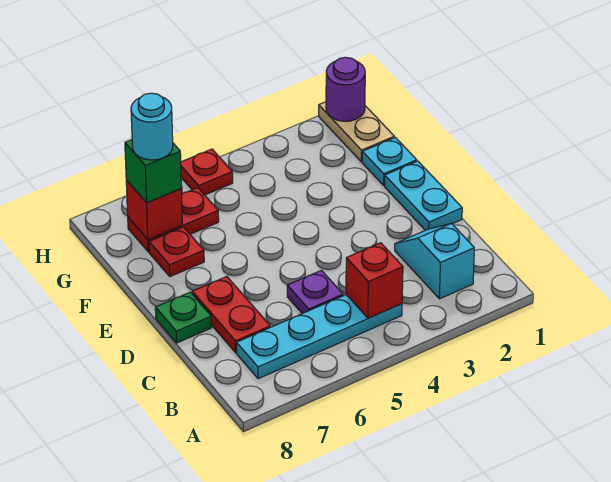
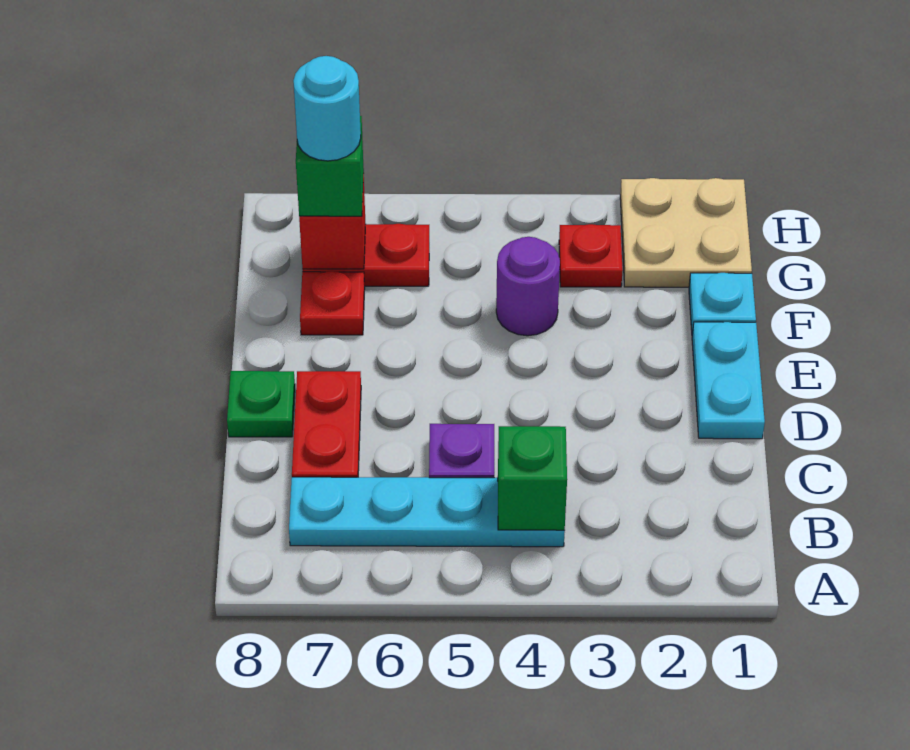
cyan slope B2:C2 level 1 top B -> none
red brick B4 level 2 -> green brick B4 level 2
tan plate G1:H1 level 1 -> tan plate G1:H2 level 1
purple round brick H1 level 2 -> purple round brick F4 level 1
red plate H5 level 1 -> red plate G3 level 1

